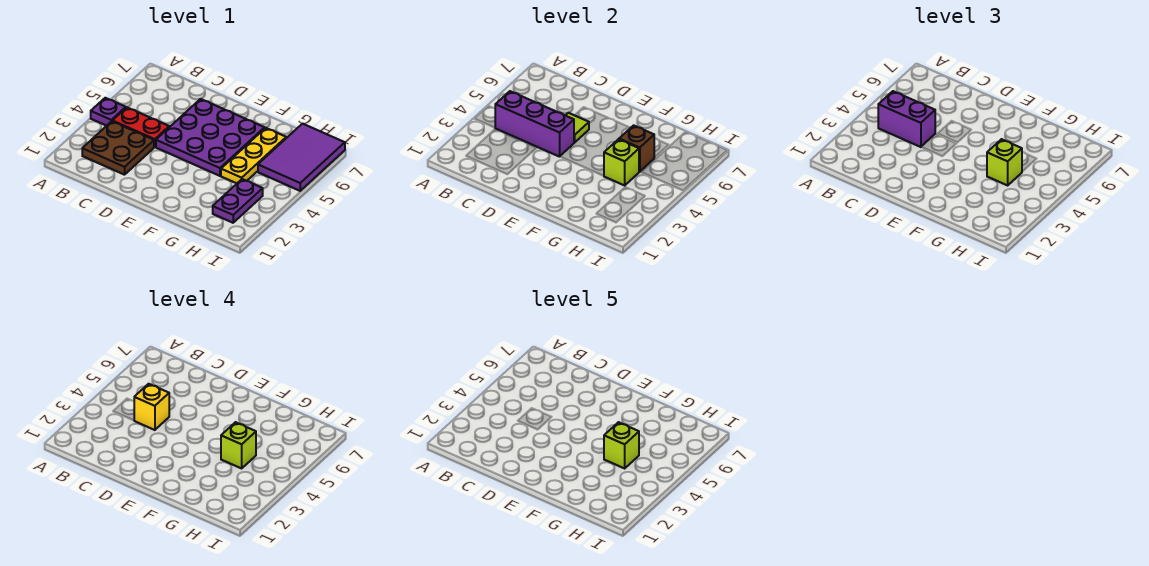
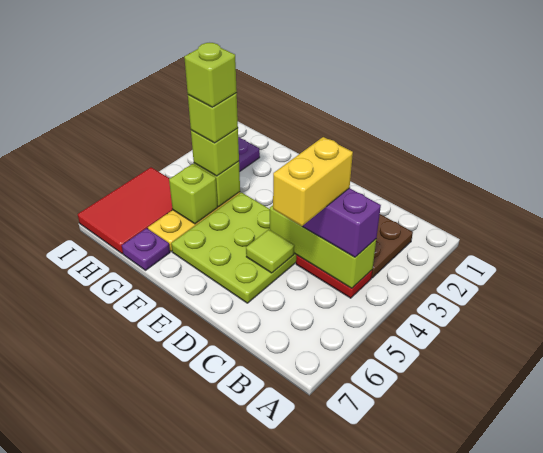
purple plate A4 level 1 -> purple plate G7 level 1
purple brick B4:D4 level 2 -> lime brick B4:D4 level 2
yellow brick C4 level 4 -> yellow brick C4:C5 level 4
purple plate D4:F6 level 1 -> lime plate D4:F6 level 1
brown brick G5 level 2 -> lime brick G5 level 2
purple tile H5:I7 level 1 -> red tile H5:I7 level 1

